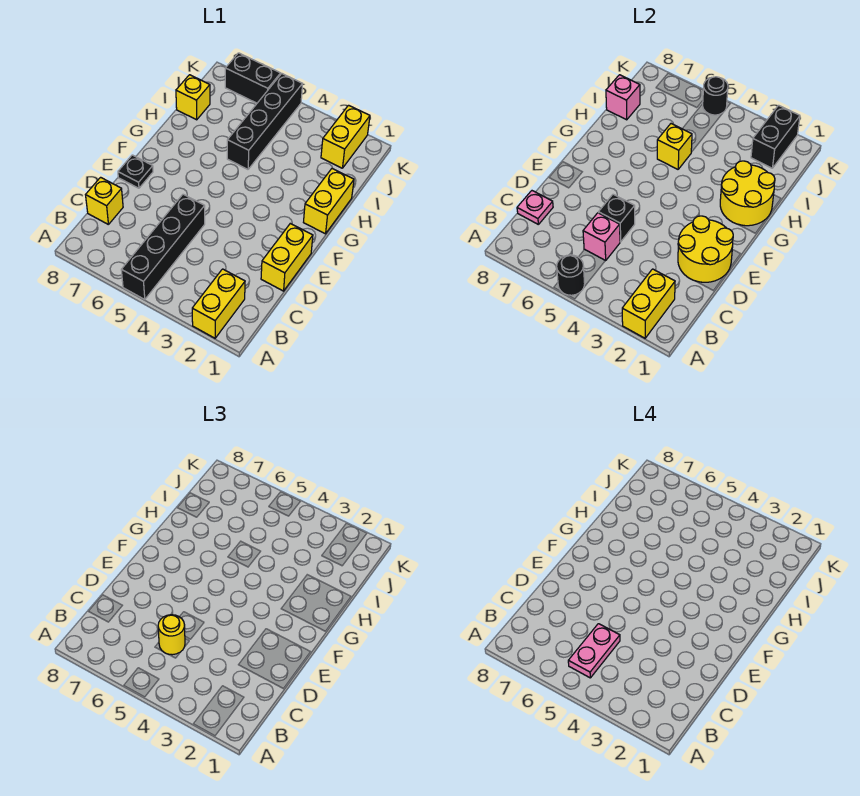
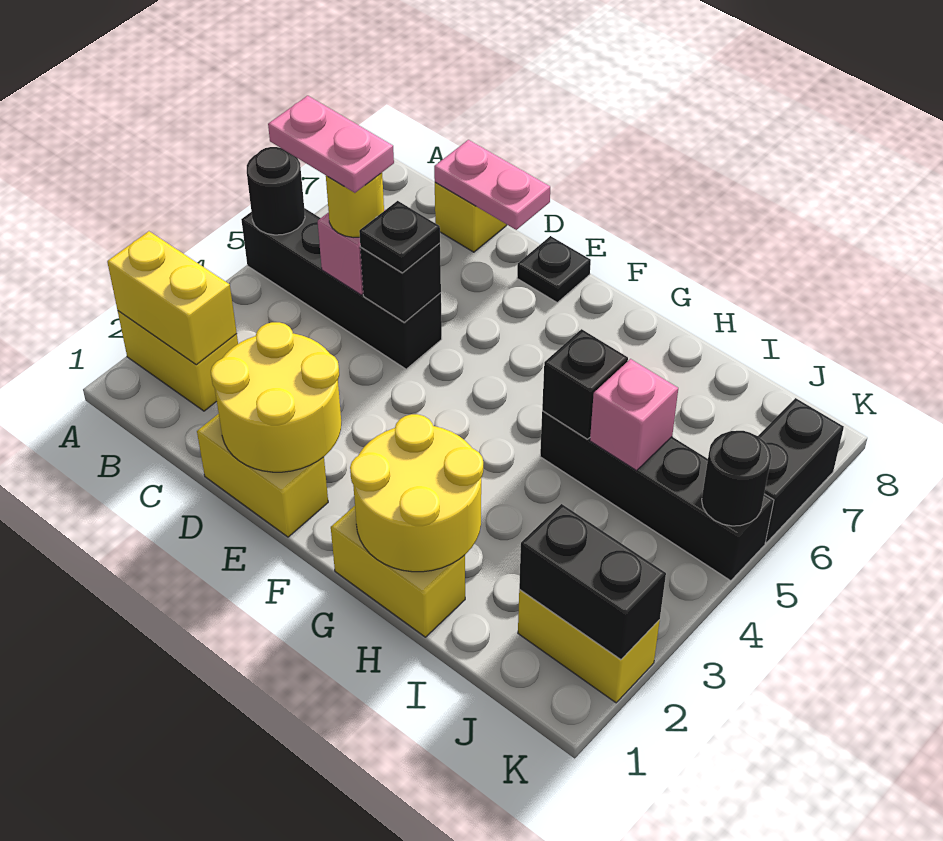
pink plate C8 level 2 -> pink plate C8:D8 level 2
none -> black plate D5 level 3
yellow brick H5 level 2 -> black brick H5 level 2
yellow brick I8 level 1 -> none
pink brick I8 level 2 -> pink brick I5 level 2

